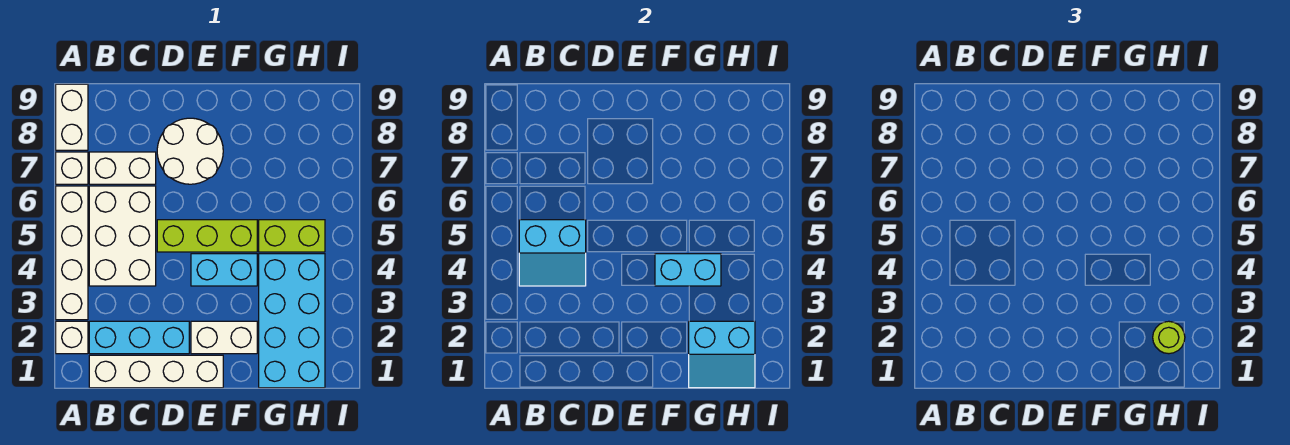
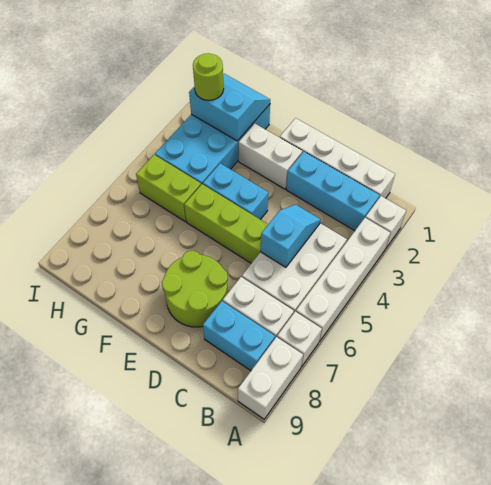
cyan slope B4:C5 level 2 top 5 -> cyan slope C4:C5 level 2 top 5
white round brick D7:E8 level 1 -> lime round brick D7:E8 level 1
cyan brick F4:G4 level 2 -> cyan brick B8:C8 level 1

